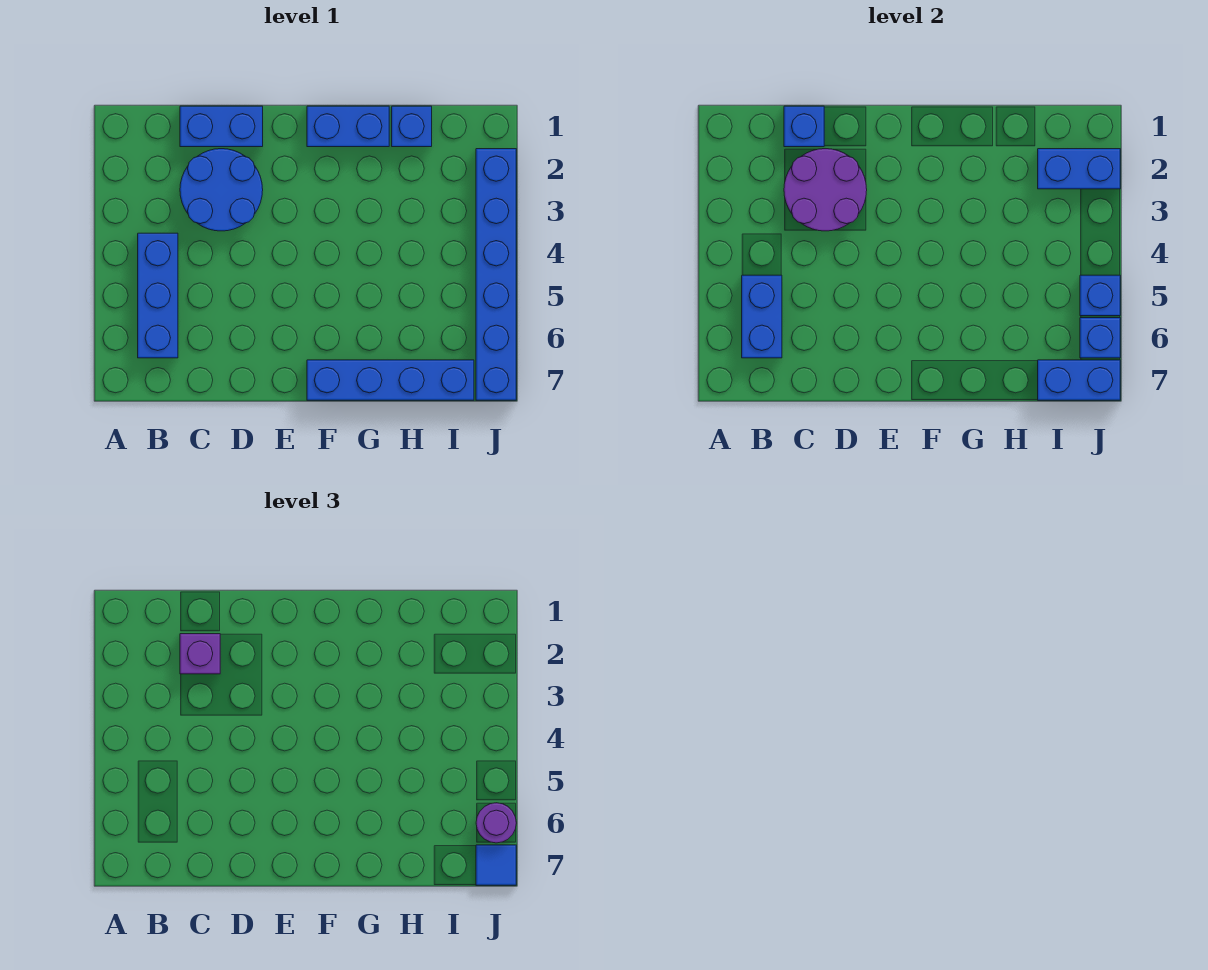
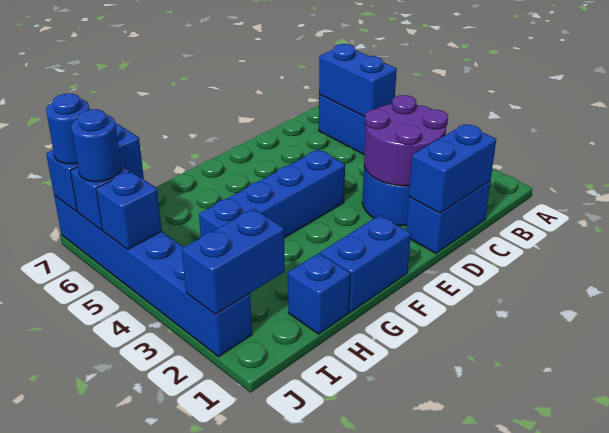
blue brick C1 level 2 -> blue brick C1:D1 level 2
purple brick C2 level 3 -> none
blue brick F7:I7 level 1 -> blue brick E4:H4 level 1
purple round brick J6 level 3 -> blue round brick J6 level 3
blue tile J7 level 3 -> blue round brick J7 level 3

